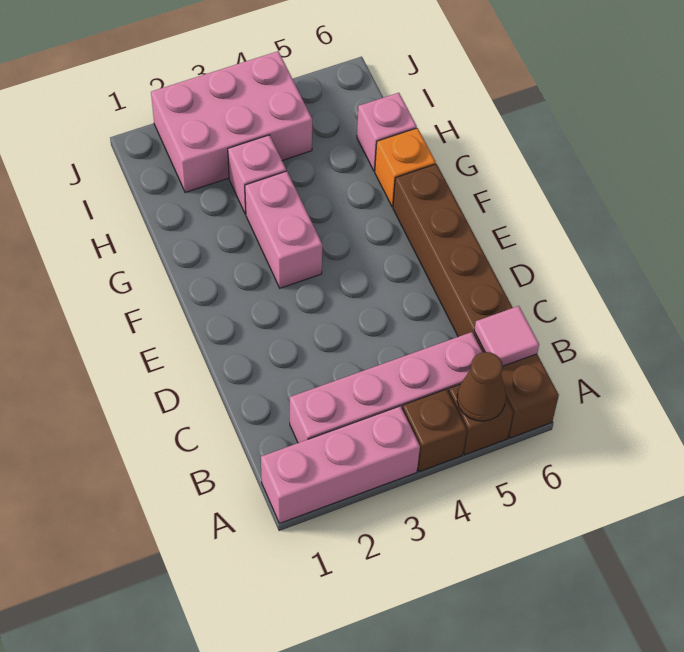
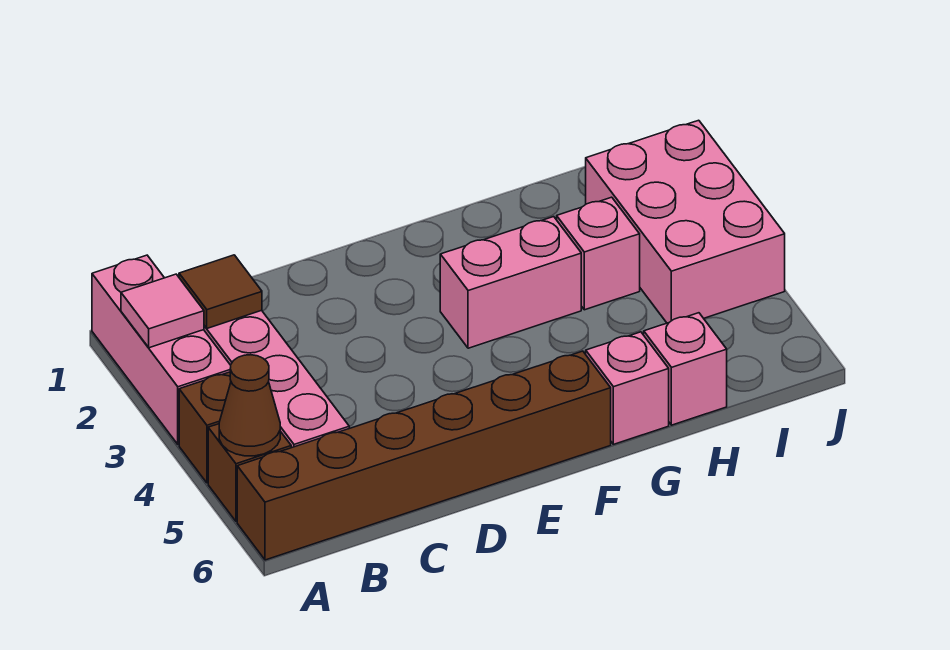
none -> brown tile B2 level 2
pink tile B6 level 2 -> pink tile A2 level 2
orange brick G6 level 1 -> pink brick G6 level 1

